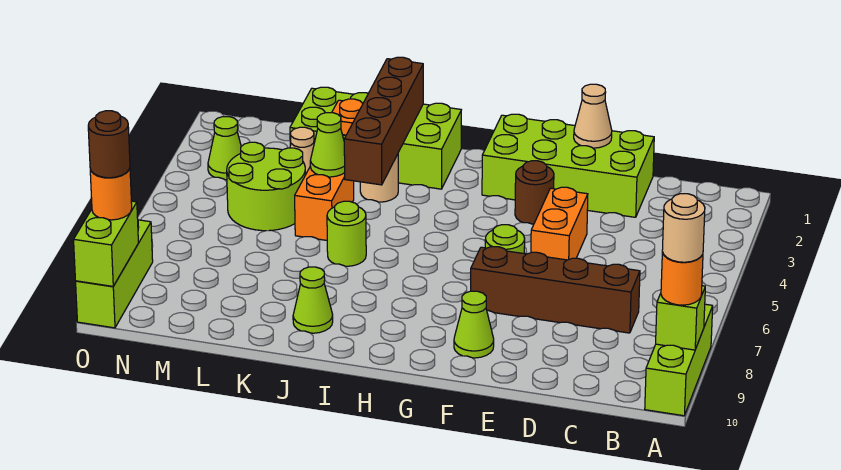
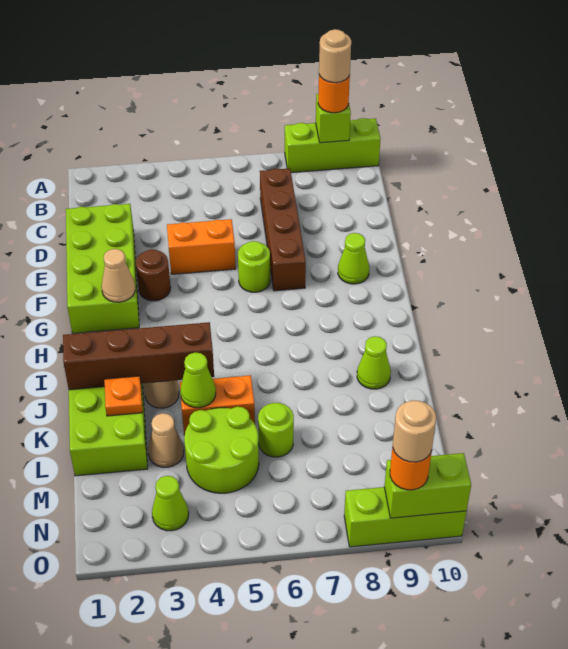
tan cone E1 level 2 -> tan cone G2 level 2
lime round brick J6 level 1 -> lime round brick L6 level 1
brown round brick O9 level 4 -> tan round brick O9 level 4

